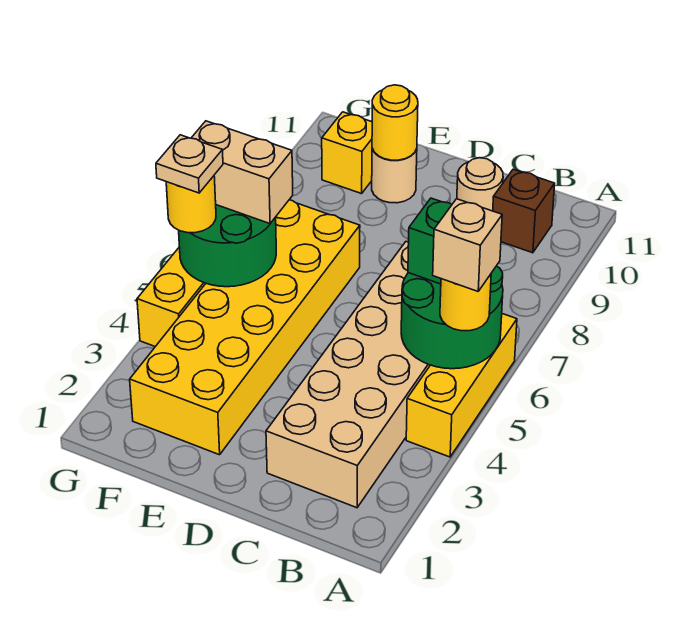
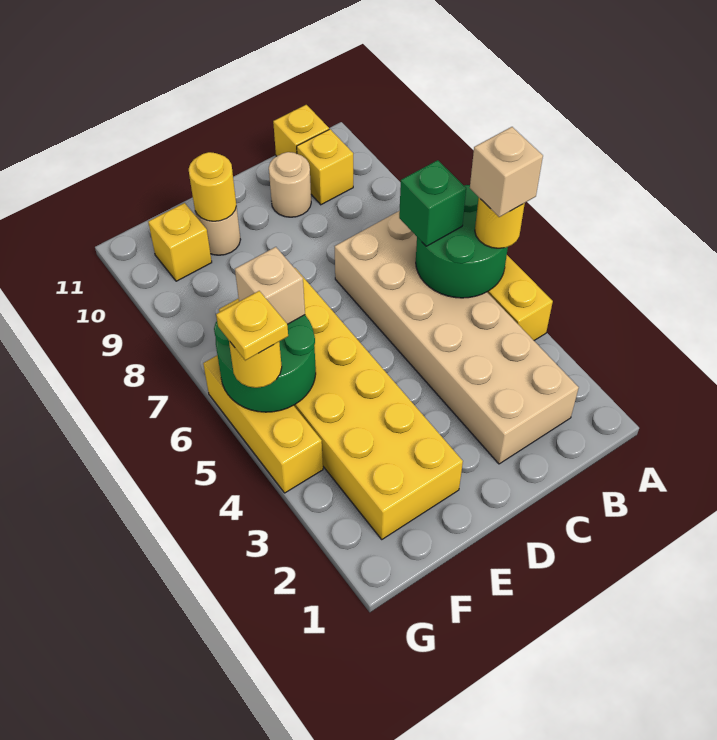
brown brick B10 level 1 -> yellow brick B10 level 1
none -> yellow brick B11 level 1
tan brick F6:G6 level 3 -> tan brick F6 level 3
tan plate G5 level 4 -> yellow plate G5 level 4

